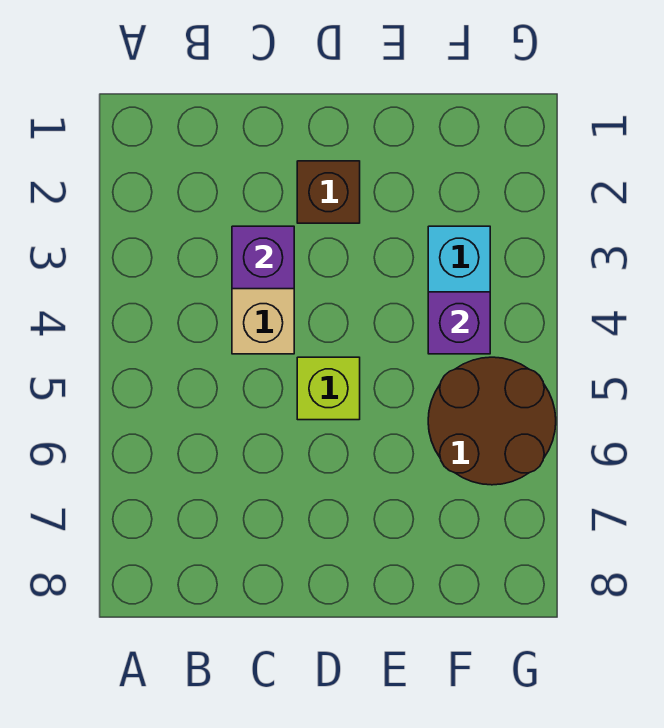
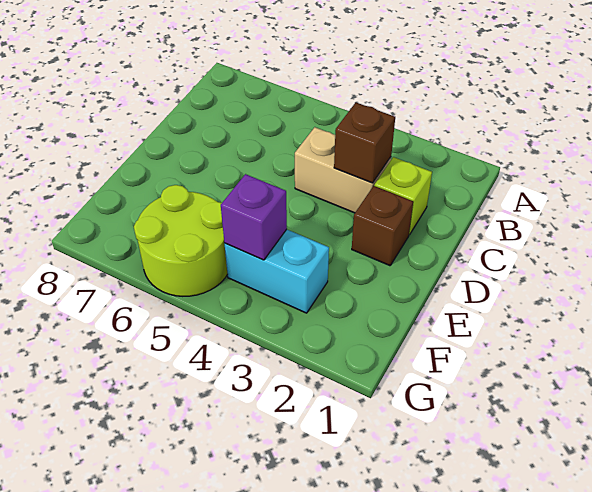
purple brick C3 level 2 -> brown brick C3 level 2
lime brick D5 level 1 -> lime brick C2 level 1
brown round brick F5:G6 level 1 -> lime round brick F5:G6 level 1

